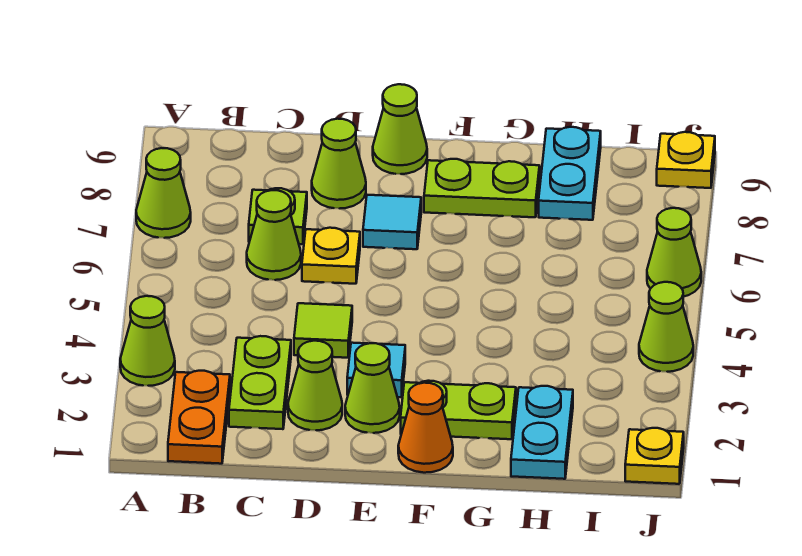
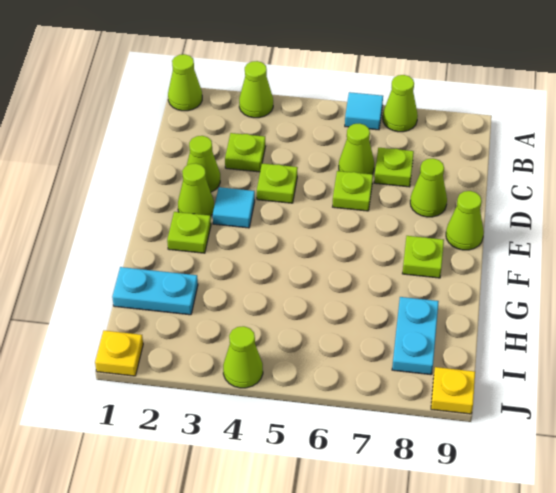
orange plate B1:B2 level 1 -> none
lime plate C2:C3 level 1 -> lime plate C3 level 1
lime tile D4 level 1 -> lime plate D4 level 1
yellow plate D6 level 1 -> lime plate D6 level 1
cyan tile E7 level 1 -> cyan tile A6 level 1
orange cone F1 level 1 -> none
lime plate F2:G2 level 1 -> lime plate F2 level 1
lime plate F8:G8 level 1 -> lime plate F8 level 1
cyan plate H8:H9 level 1 -> cyan plate H8:I8 level 1
lime cone J6 level 1 -> lime cone A1 level 1

